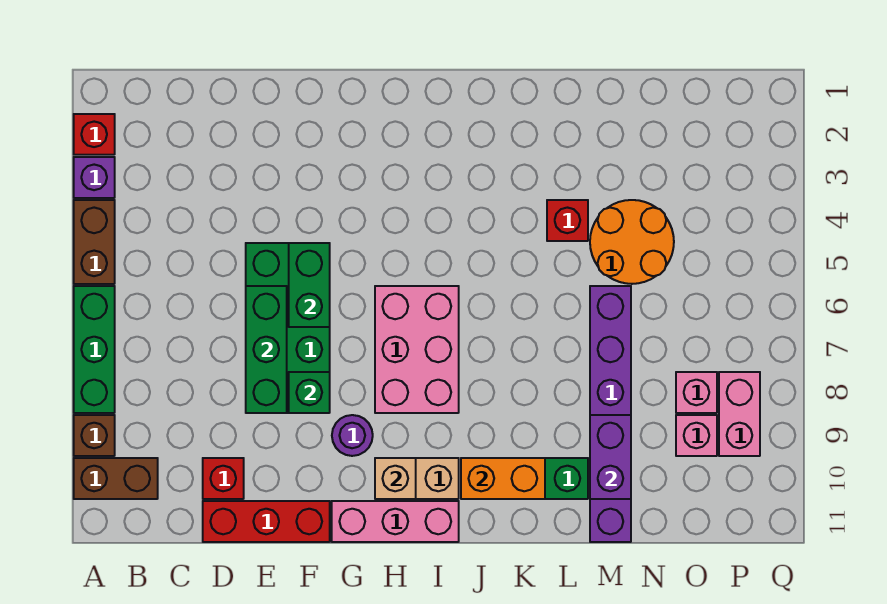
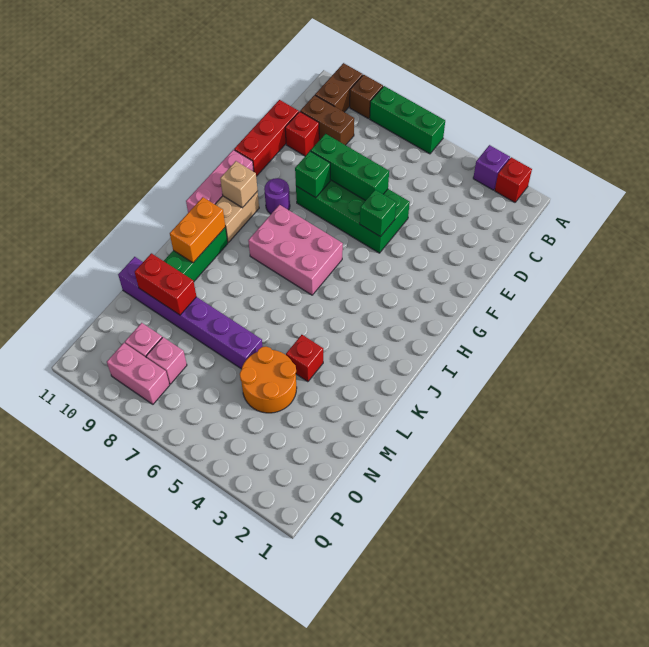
brown brick A4:A5 level 1 -> brown brick C9:C10 level 1
green brick F5:F6 level 2 -> green brick F5 level 2
purple brick M9:M10 level 2 -> red brick M9:M10 level 2

